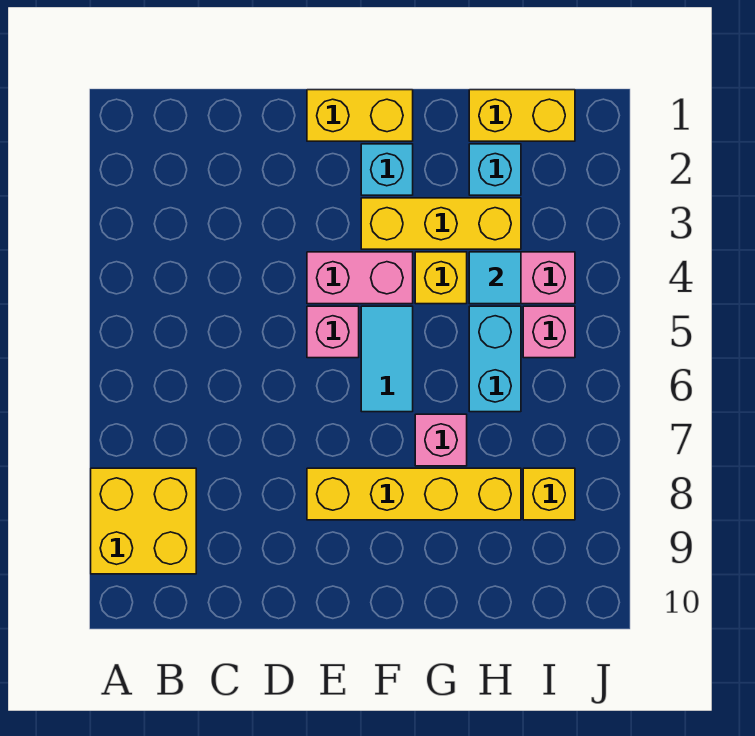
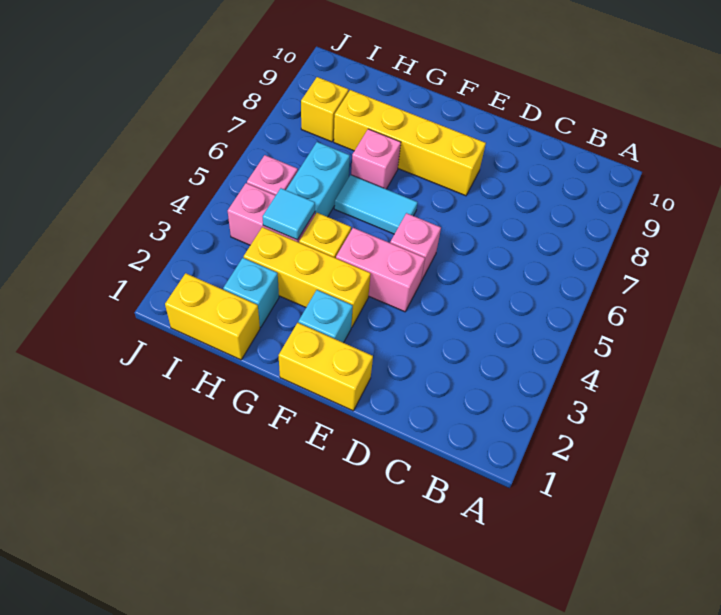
yellow brick A8:B9 level 1 -> none
cyan tile F5:F6 level 1 -> cyan tile F6:G6 level 1

